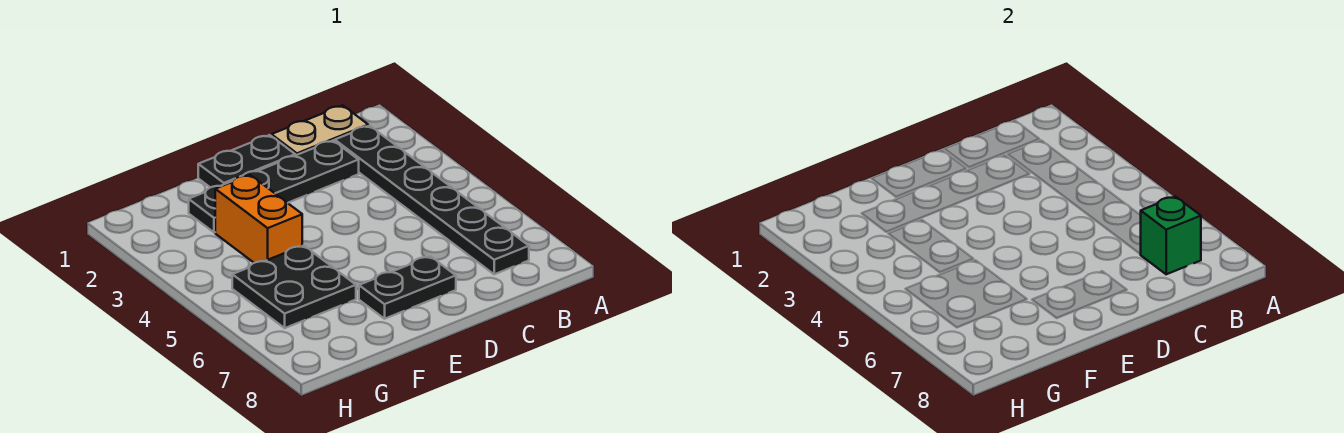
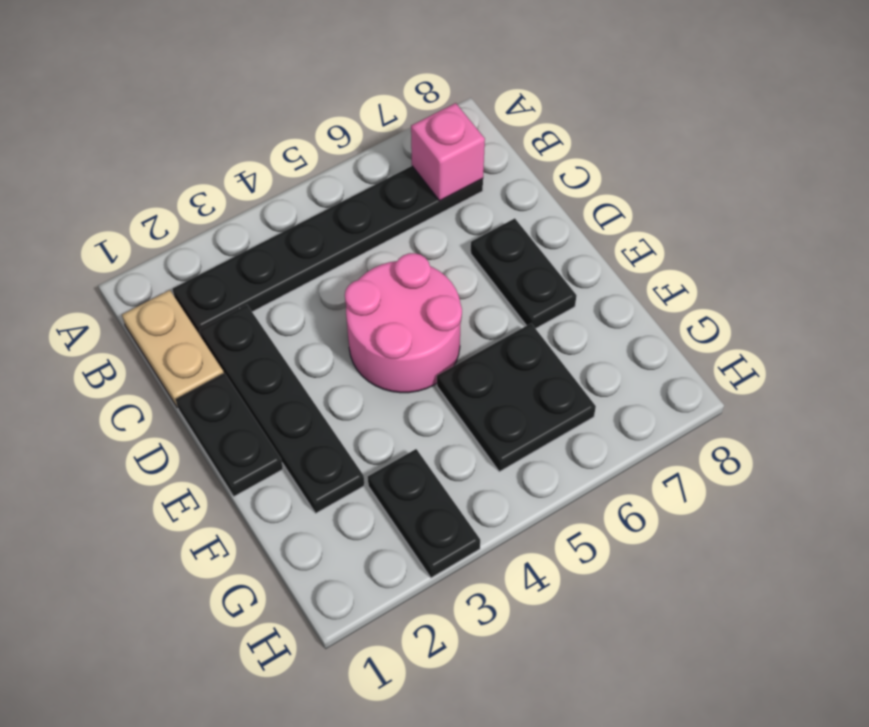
green brick B7 level 2 -> pink brick B7 level 2
none -> pink round brick D4:E5 level 1
orange brick F3:F4 level 1 -> none
none -> black plate G3:H3 level 1

